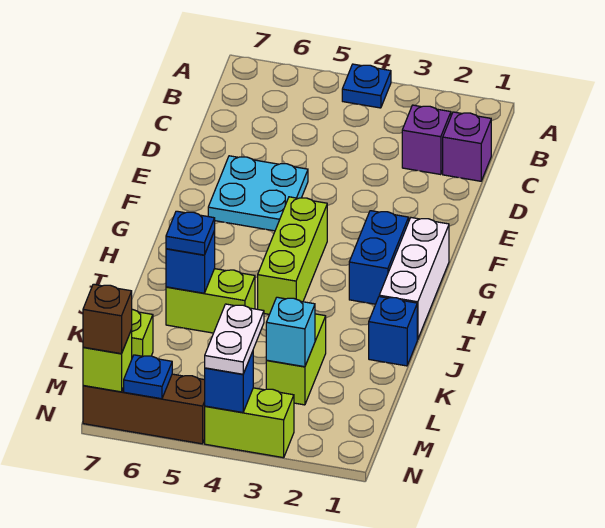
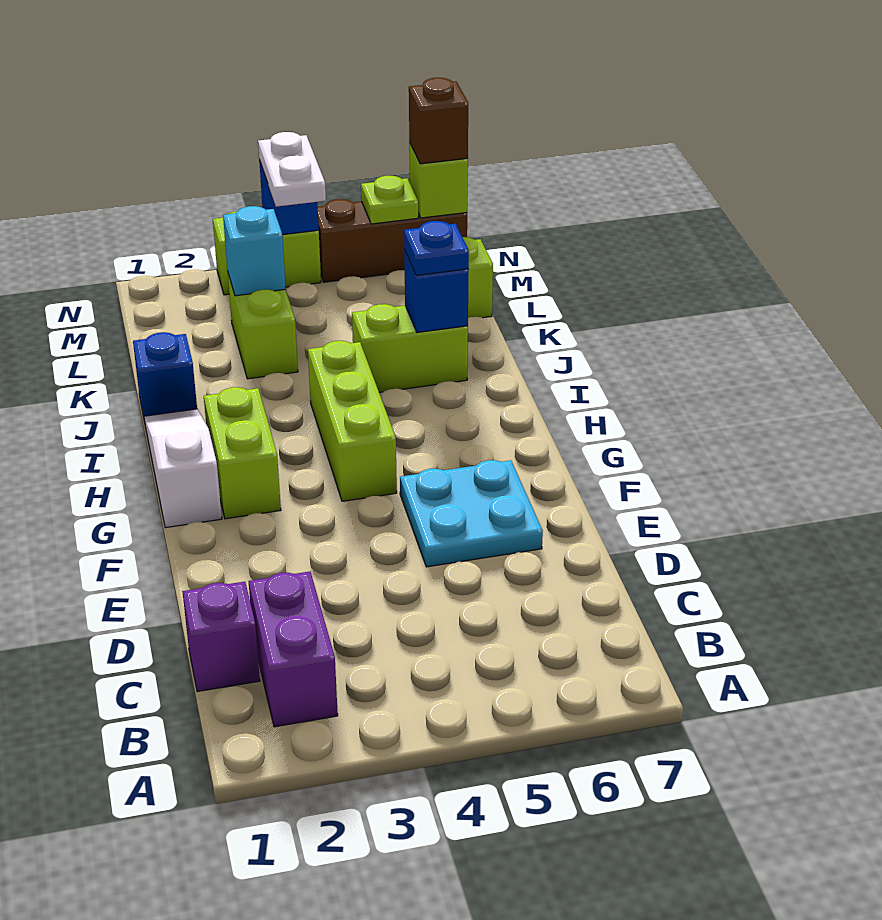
blue plate A4 level 1 -> none
purple brick C2 level 1 -> purple brick B2:C2 level 1
white brick G1:I1 level 1 -> white slope G1:I1 level 1 top G
blue brick G2:H2 level 1 -> lime brick G2:H2 level 1
blue plate N6 level 2 -> lime plate N6 level 2

